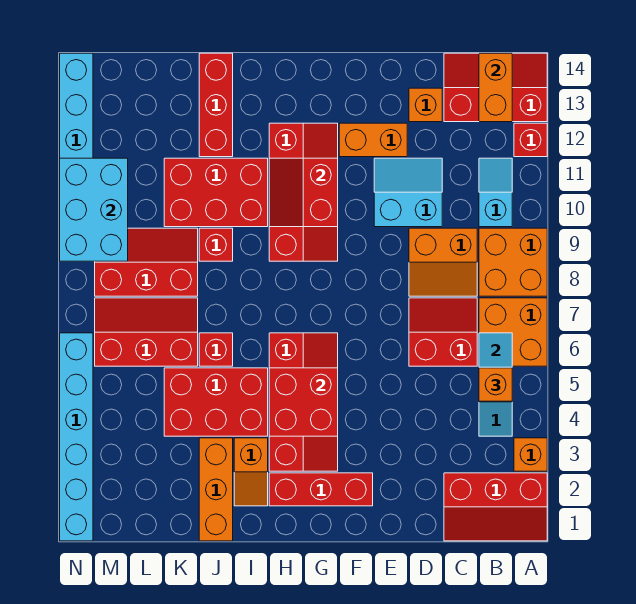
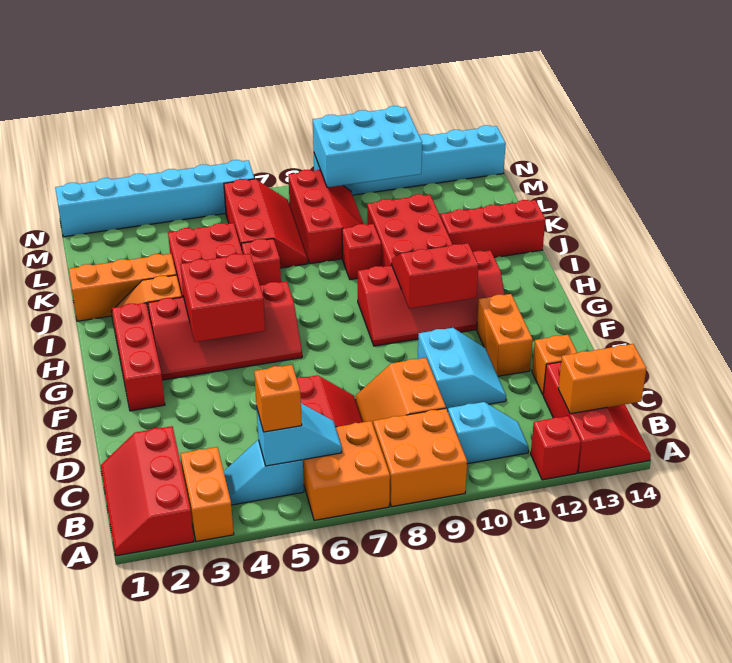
orange brick A3 level 1 -> orange brick A3:B3 level 1

